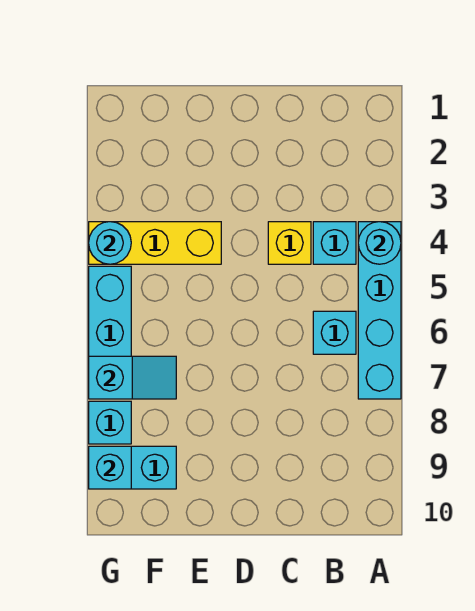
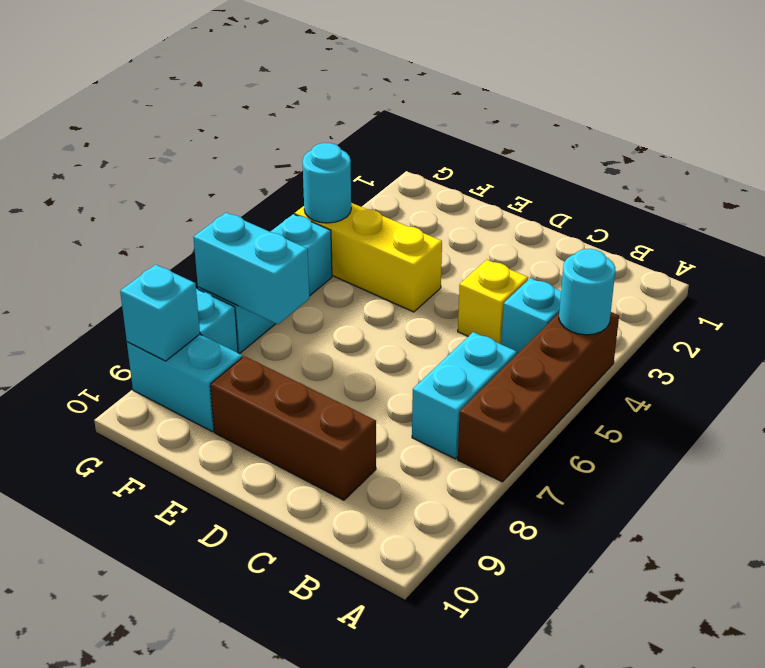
cyan brick A4:A7 level 1 -> brown brick A4:A7 level 1
cyan brick B6 level 1 -> cyan brick B6:B7 level 1
none -> brown brick C9:E9 level 1
cyan slope F7:G7 level 2 top G -> cyan brick F7:G7 level 2

